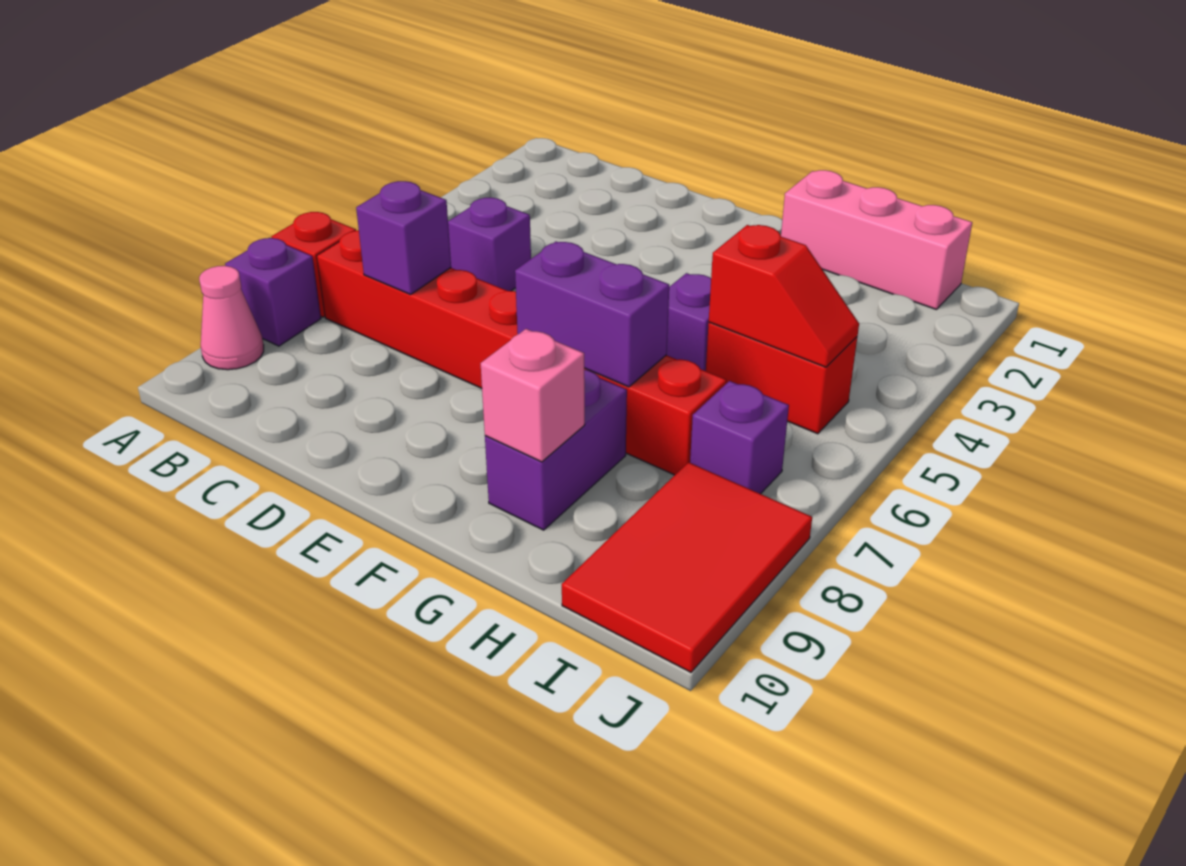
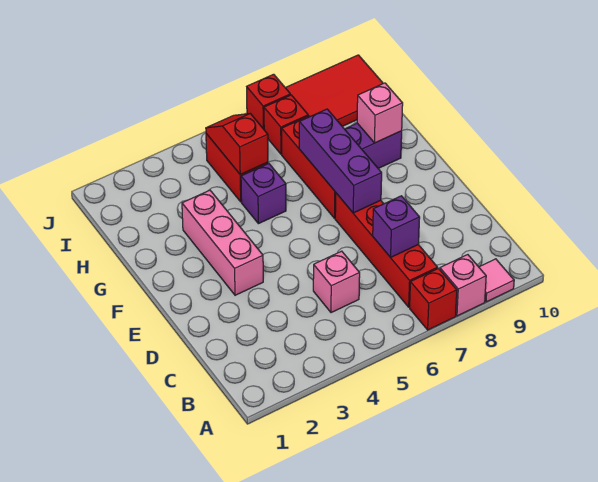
purple brick A8 level 1 -> pink brick A8 level 1
pink cone A9 level 1 -> pink tile A9 level 1
purple brick C5 level 1 -> pink brick C5 level 1
purple brick F7:G7 level 2 -> purple brick E7:G7 level 2
pink brick G1:I1 level 1 -> pink brick E3:G3 level 1
purple brick I7 level 1 -> red brick I7 level 1
none -> red brick J7 level 1

